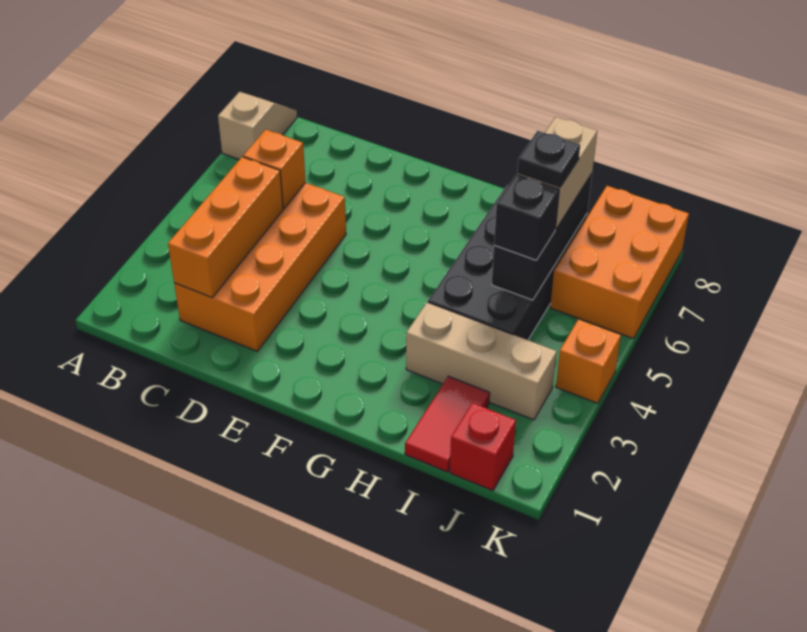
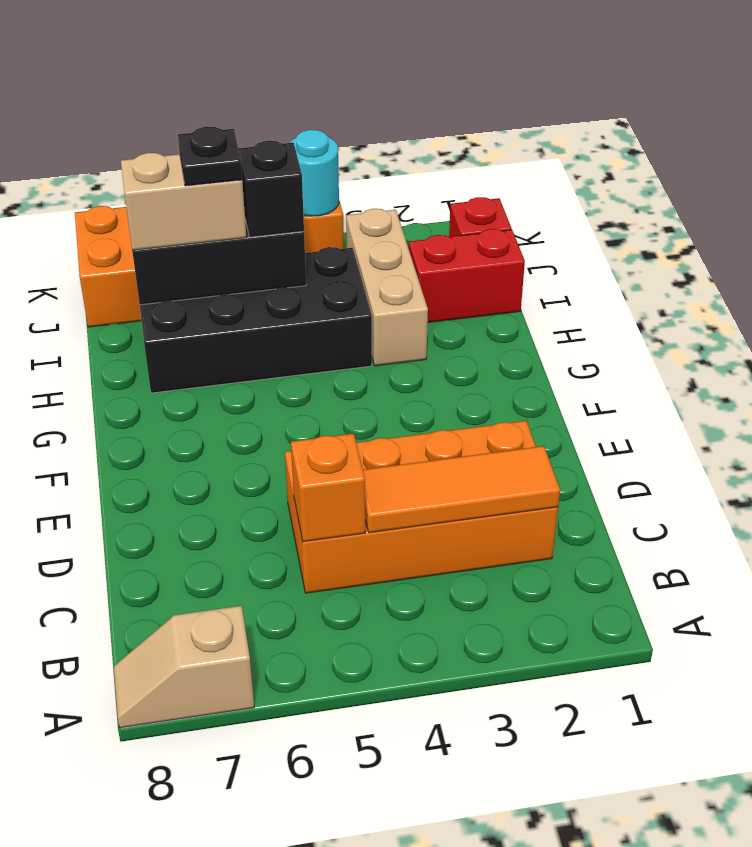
orange brick C2:C4 level 2 -> orange tile C2:C4 level 2
red tile I1:I2 level 1 -> red brick I1:I2 level 1
none -> cyan round brick K4 level 2

